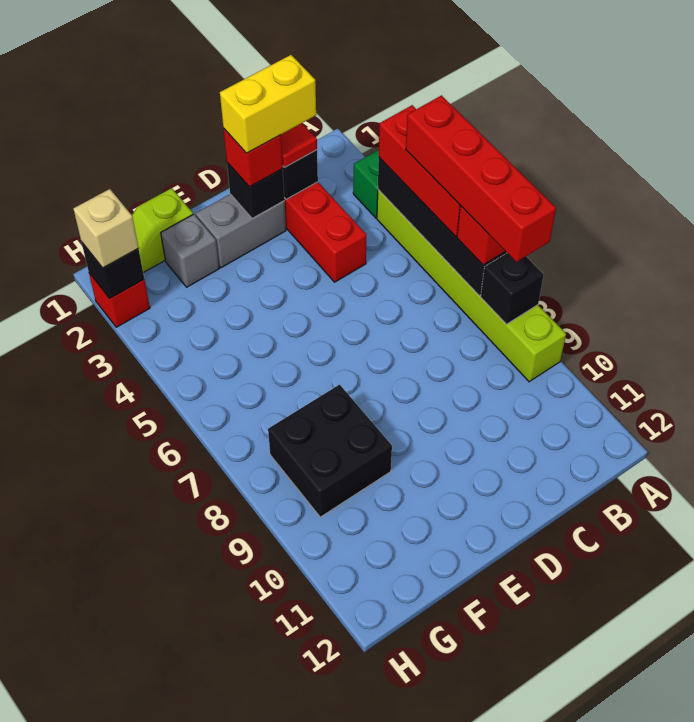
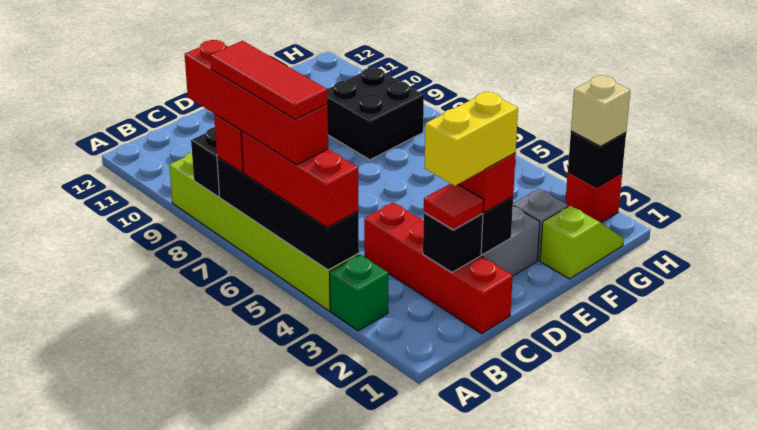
none -> red tile A5:A7 level 5

